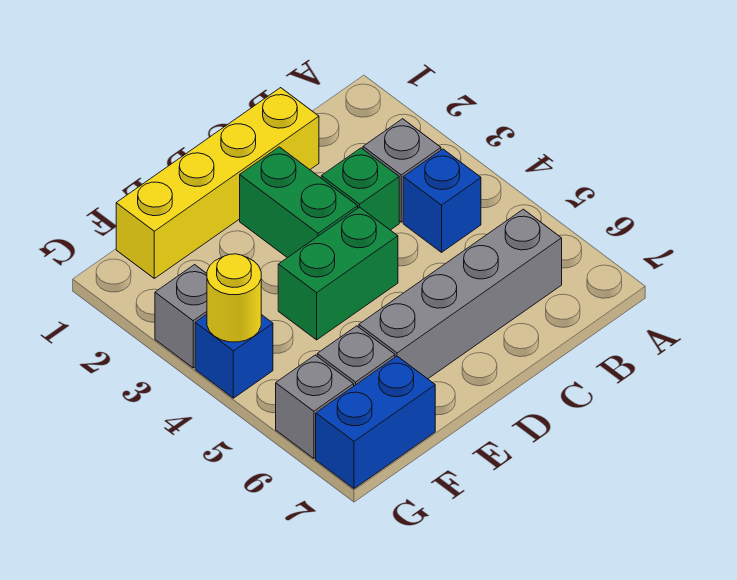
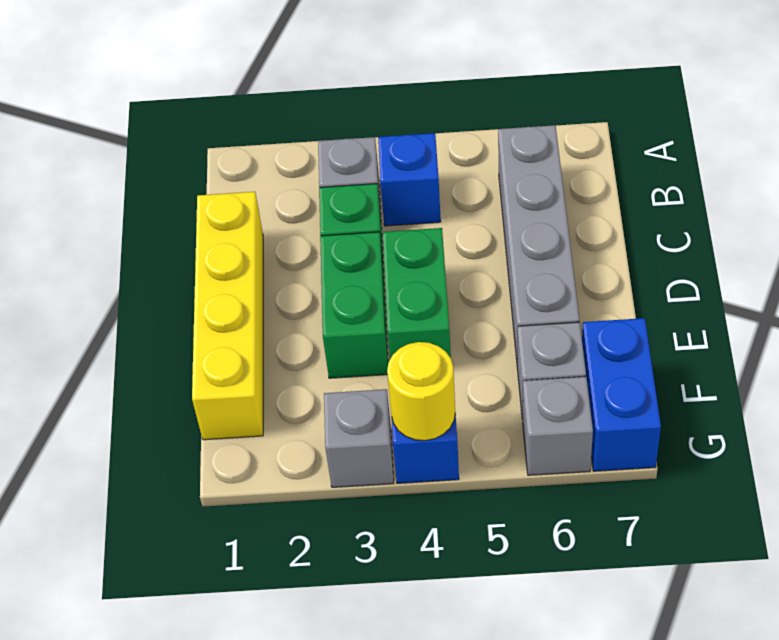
green brick D2:D3 level 1 -> green brick D3:E3 level 1

